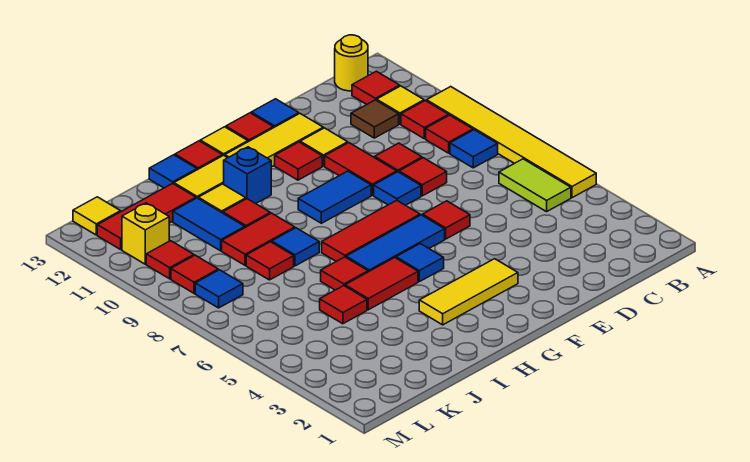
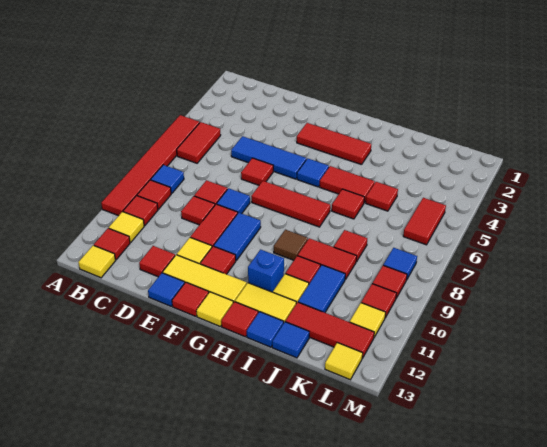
yellow tile A5:A10 level 1 -> red tile A5:A10 level 1
lime tile B5:B6 level 1 -> red tile B5:B6 level 1
yellow round brick B13 level 1 -> yellow tile B13 level 1
brown tile C11 level 1 -> brown tile H9 level 1
none -> red tile D12 level 1
yellow tile F3:H3 level 1 -> red tile F3:H3 level 1
blue tile F6:H6 level 1 -> blue tile D5:F5 level 1
blue tile F9:G9 level 1 -> blue tile F9:F10 level 1
blue tile I8 level 1 -> blue tile J13 level 1
none -> red tile L5:L6 level 1
yellow brick L11 level 1 -> yellow tile L11 level 1

